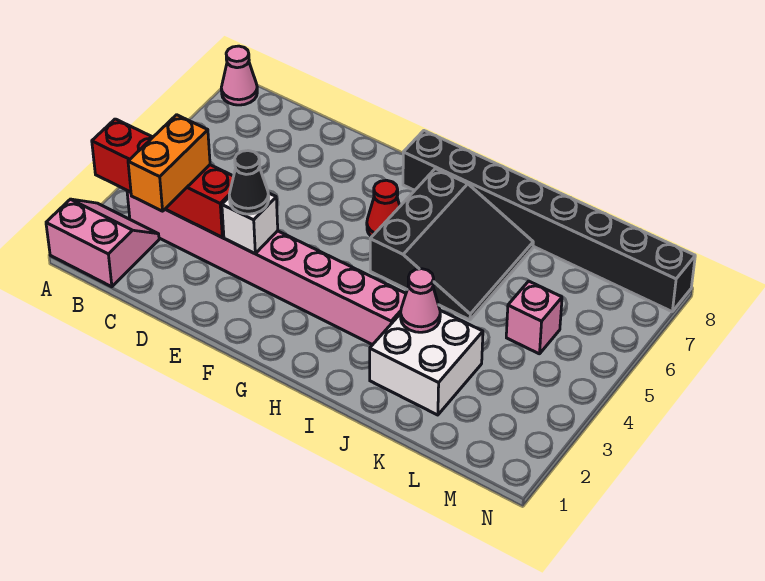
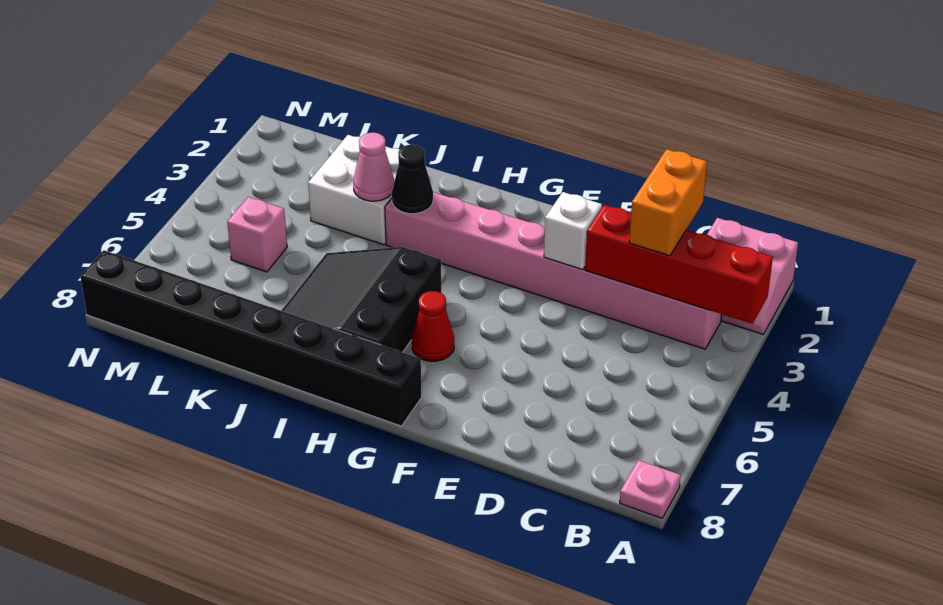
pink cone A8 level 1 -> pink plate A8 level 1
black cone E3 level 3 -> black cone I3 level 2

